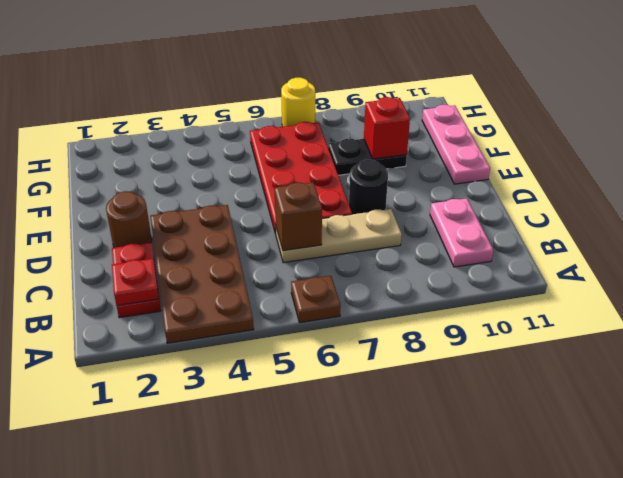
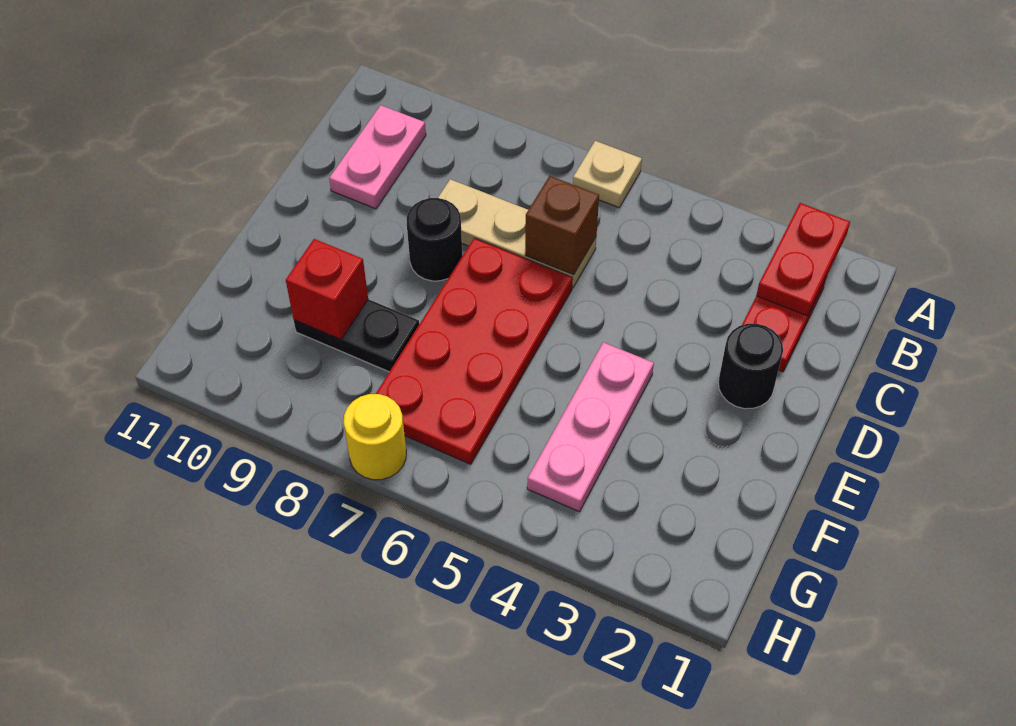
brown plate A3:D4 level 1 -> none
brown plate A6 level 1 -> tan plate A6 level 1
red plate B2 level 2 -> red plate A2:B2 level 2
brown round brick D2 level 1 -> black round brick D2 level 1
pink plate E11:G11 level 1 -> pink plate E4:G4 level 1

